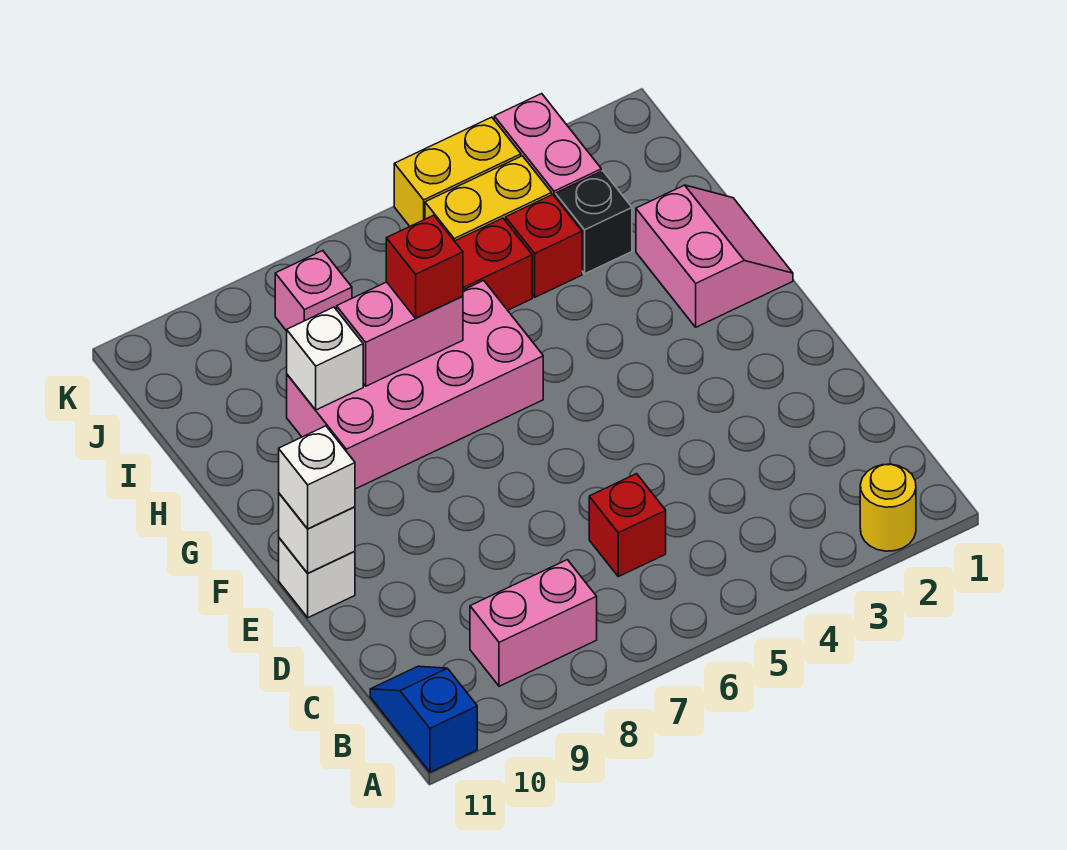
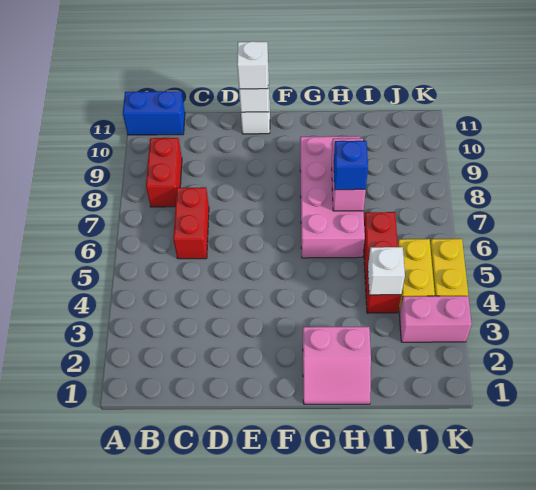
yellow round brick A2 level 1 -> none
blue slope A11:B11 level 1 top A -> blue brick A11:B11 level 1
pink brick B8:B9 level 1 -> red brick B8:B9 level 1
red brick C6 level 1 -> red brick C6:C7 level 1
red brick H7 level 3 -> blue brick H7 level 3
white brick H9 level 2 -> white brick I4 level 2
black brick I3 level 1 -> none
pink brick J8 level 1 -> none

